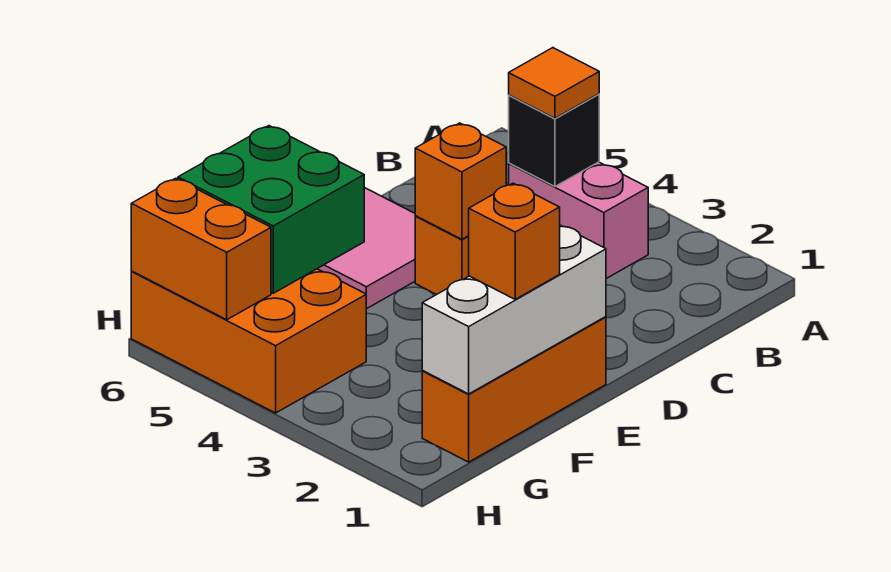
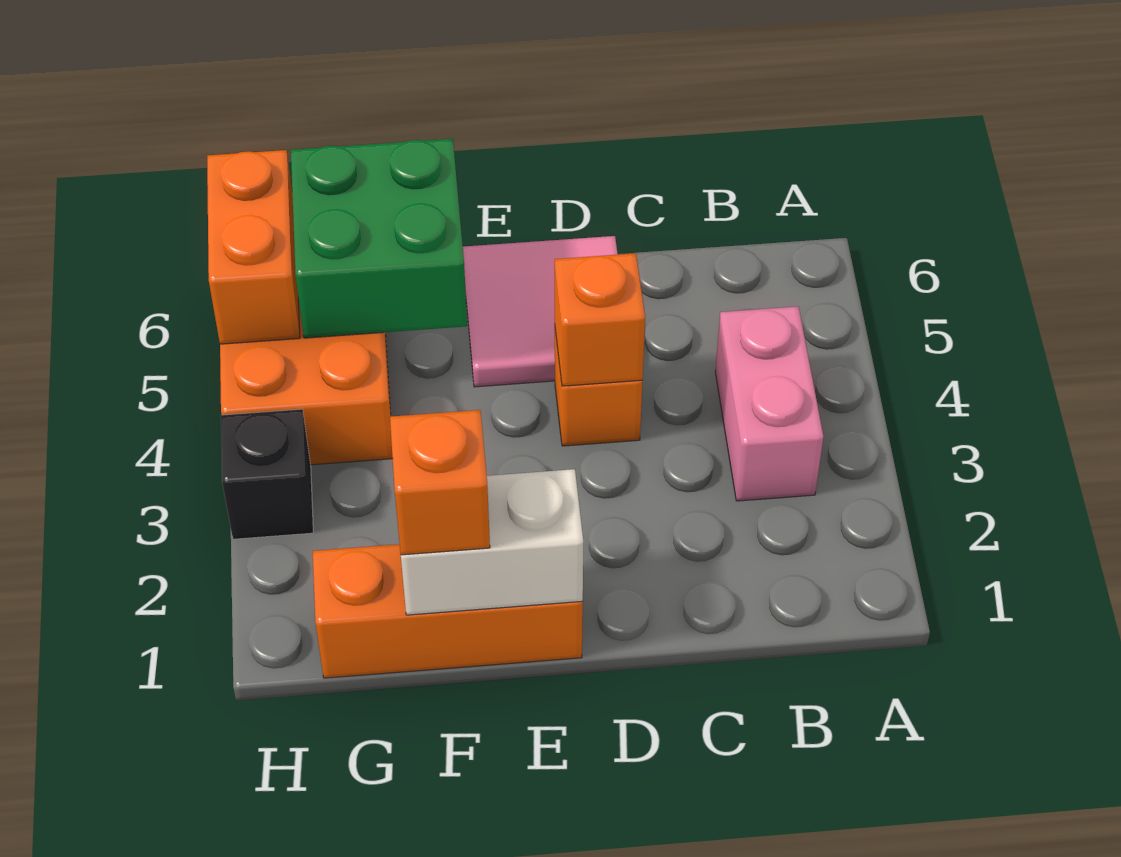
black brick B4 level 2 -> black brick H3 level 1
orange tile B4 level 3 -> none
white brick E1:G1 level 2 -> white brick E1:F1 level 2

